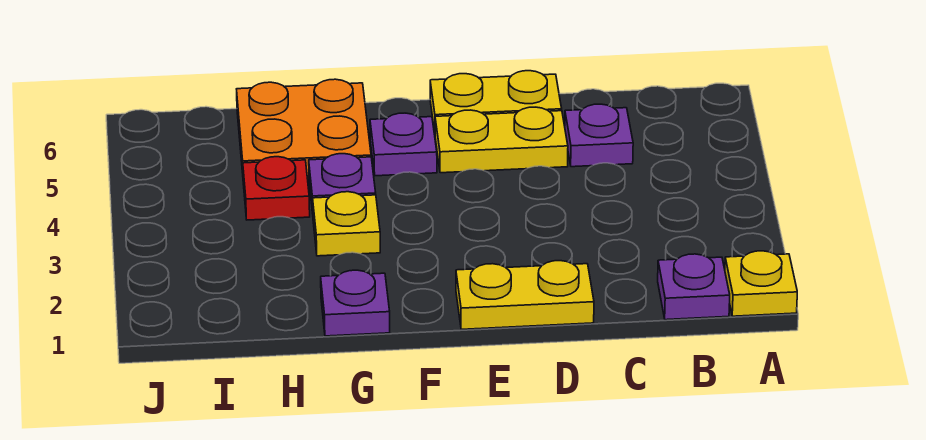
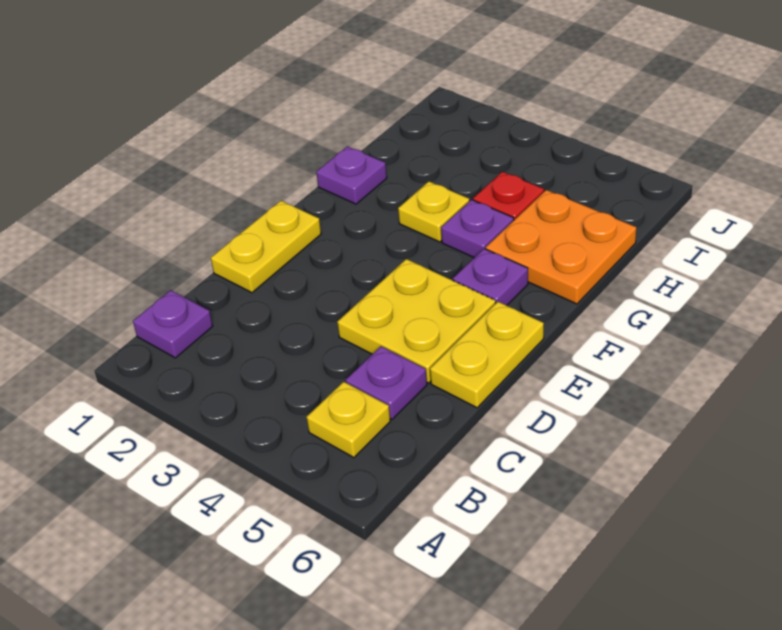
yellow plate A1 level 1 -> yellow plate B5 level 1
yellow plate D5:E5 level 1 -> yellow plate D4:E5 level 1

